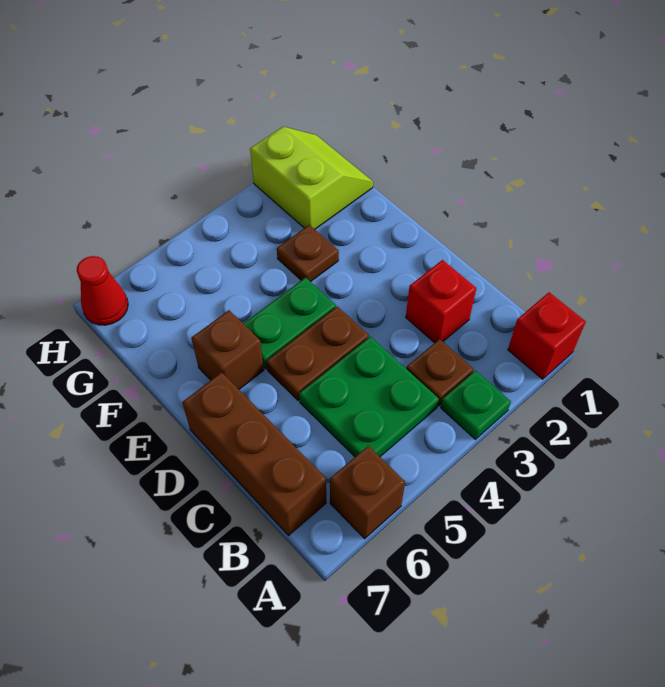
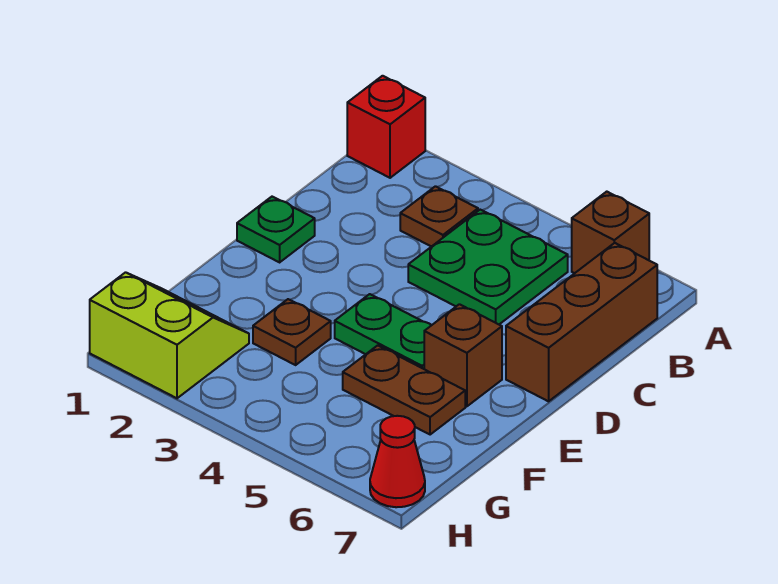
green plate A3 level 1 -> green plate D1 level 1
red brick C2 level 1 -> none
brown plate D4:D5 level 1 -> brown plate F5:F6 level 1
lime slope G1:H2 level 1 top 2 -> lime slope G1:H2 level 1 top H

